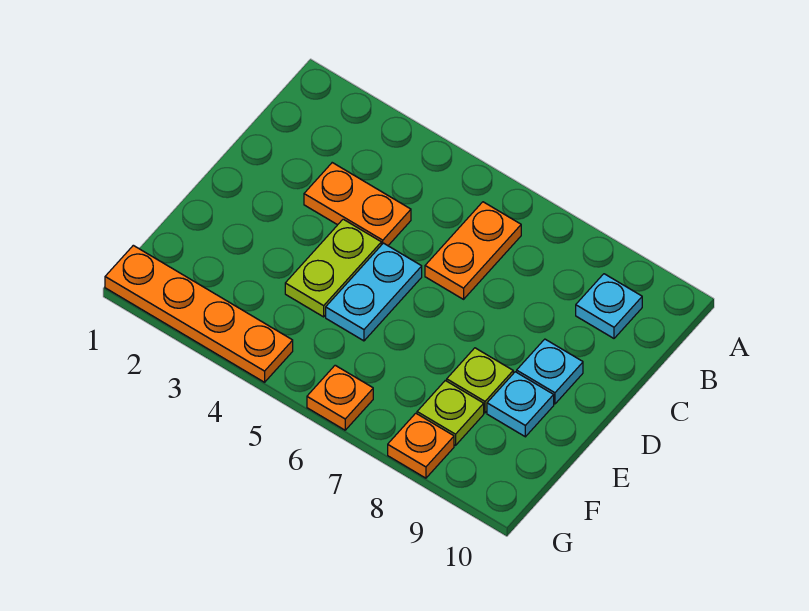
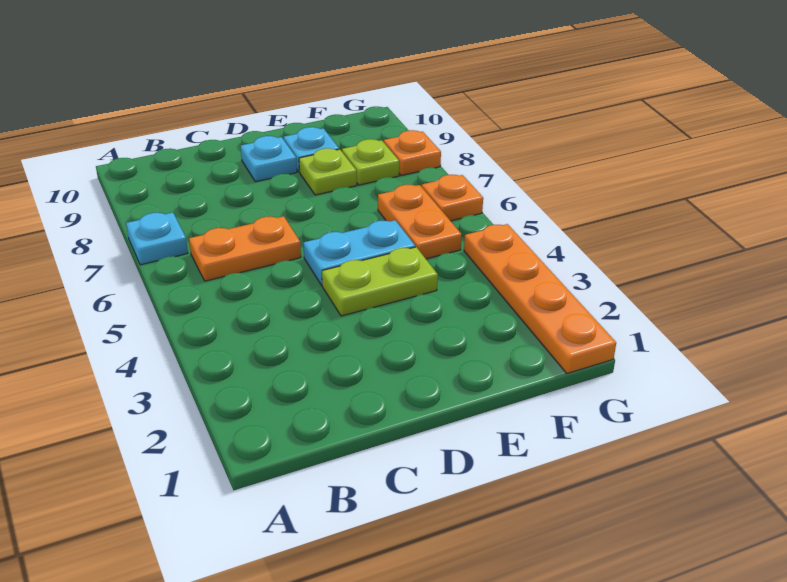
cyan plate B9 level 1 -> cyan plate A7 level 1
orange plate C3:C4 level 1 -> orange plate F5:F6 level 1

